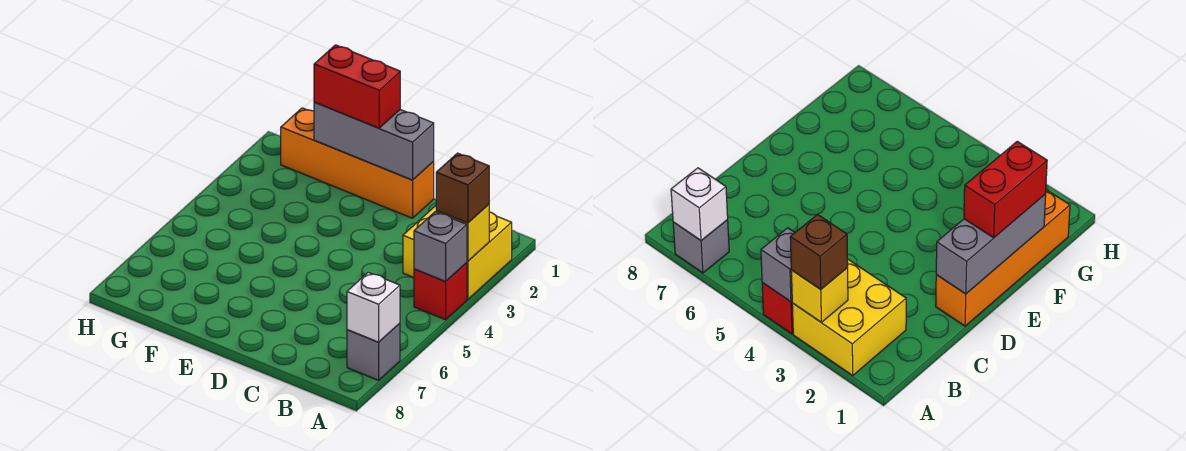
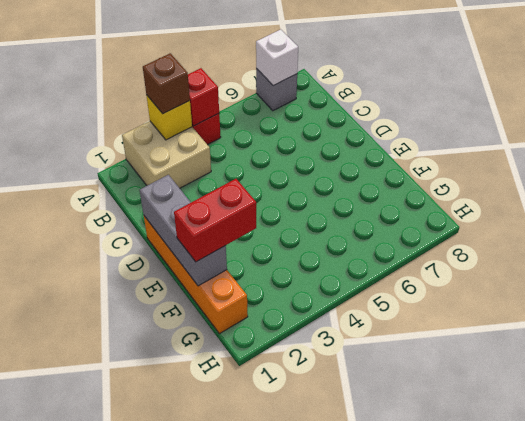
yellow brick A2:B3 level 1 -> tan brick A2:B3 level 1
grey brick A4 level 2 -> red brick A4 level 2
red brick E1:F1 level 3 -> red brick F1:F2 level 3

